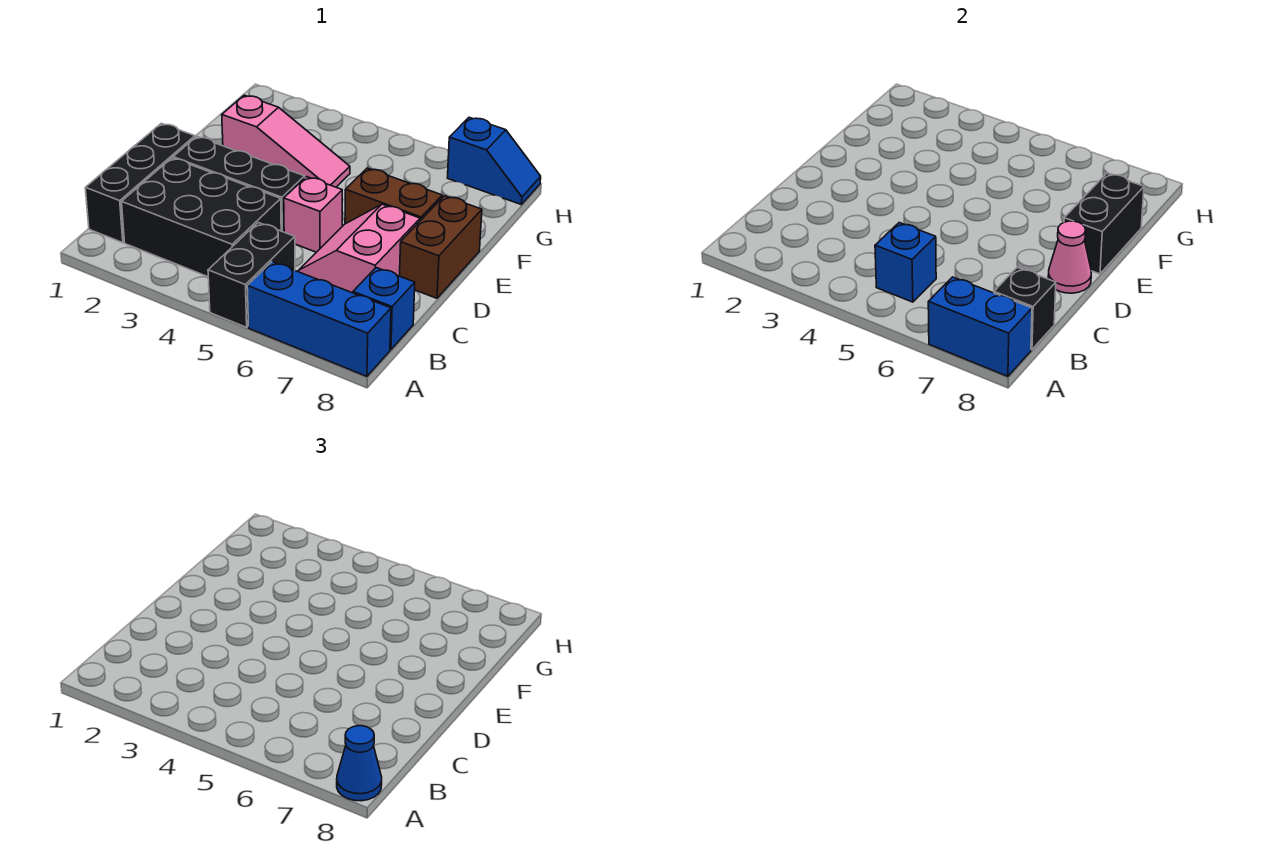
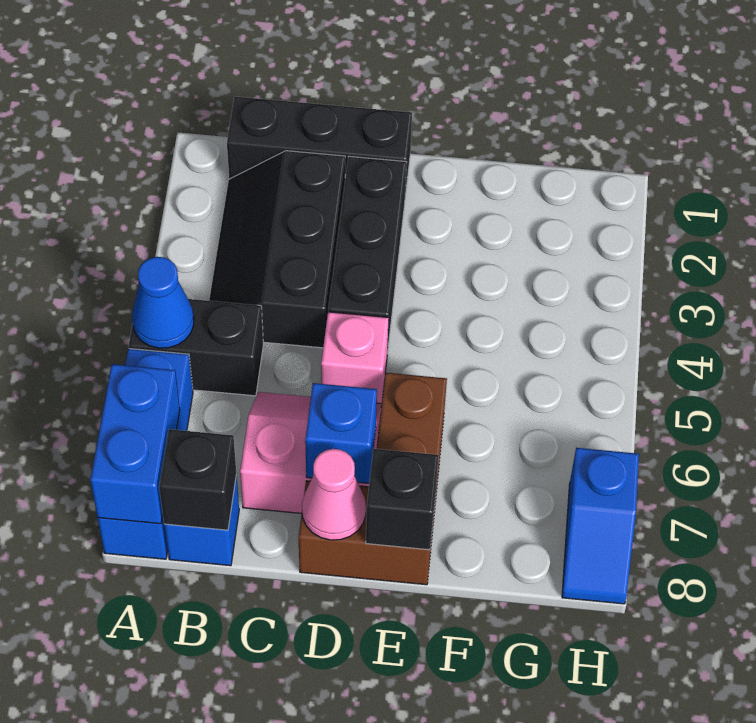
blue cone A8 level 3 -> blue cone A5 level 2
black brick B2:C4 level 1 -> black slope B2:C4 level 1 top C
blue brick B5 level 2 -> blue brick D7 level 2
black brick E8:F8 level 2 -> black brick E8 level 2
pink slope F2:F4 level 1 top 2 -> none

